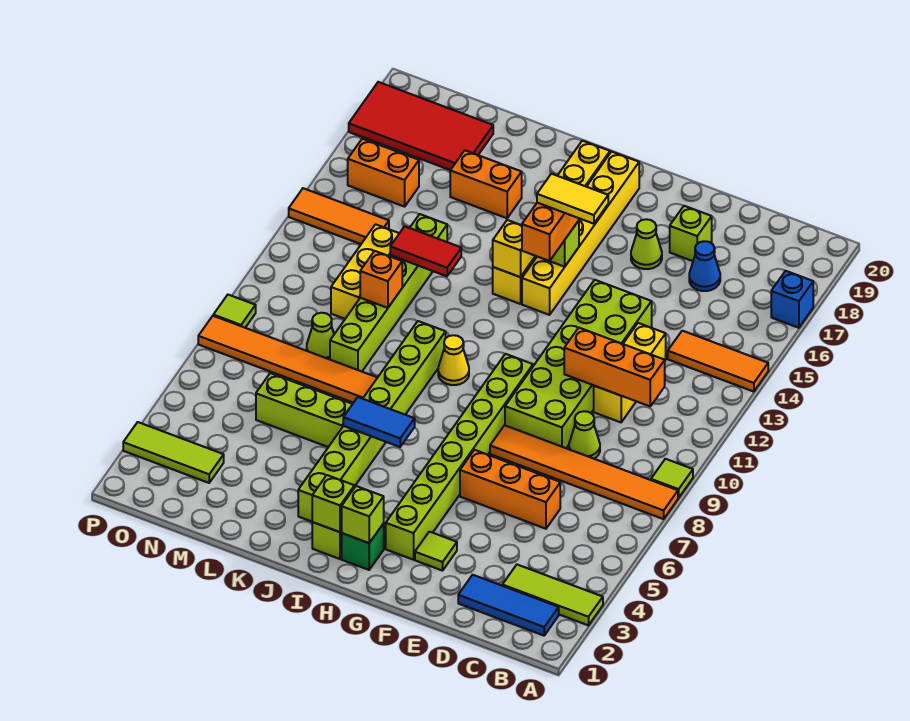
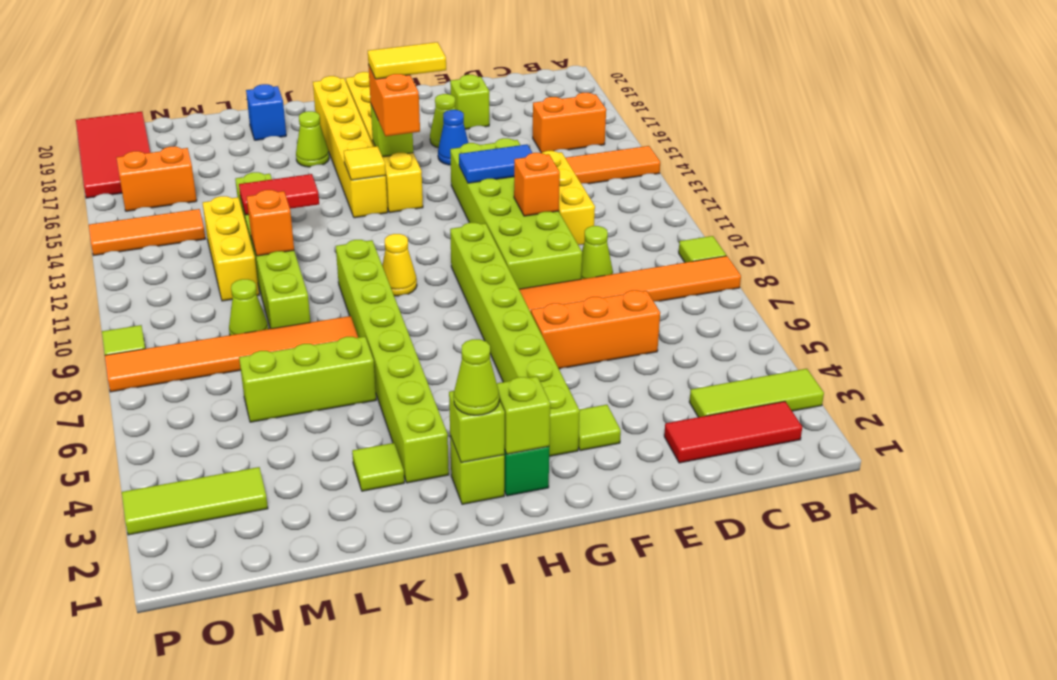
blue brick A17 level 1 -> blue brick K19 level 1
blue tile B2:D2 level 1 -> red tile B2:D2 level 1
orange brick C11:E11 level 2 -> orange brick E11 level 2
blue cone D17 level 1 -> blue cone F16 level 1
none -> lime cone I2 level 3
blue tile I6:J6 level 2 -> blue tile E13:F13 level 2
yellow brick I14 level 2 -> yellow tile I14 level 2
none -> lime cone J17 level 1
none -> lime tile K3 level 1
orange brick K17:L17 level 1 -> orange brick B16:C16 level 1
red tile M18:P19 level 1 -> red tile O17:P20 level 1

